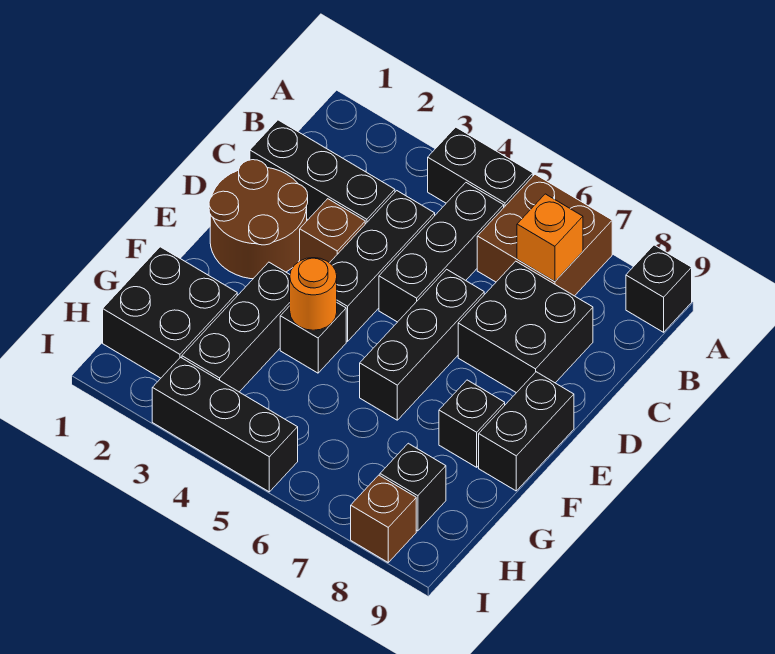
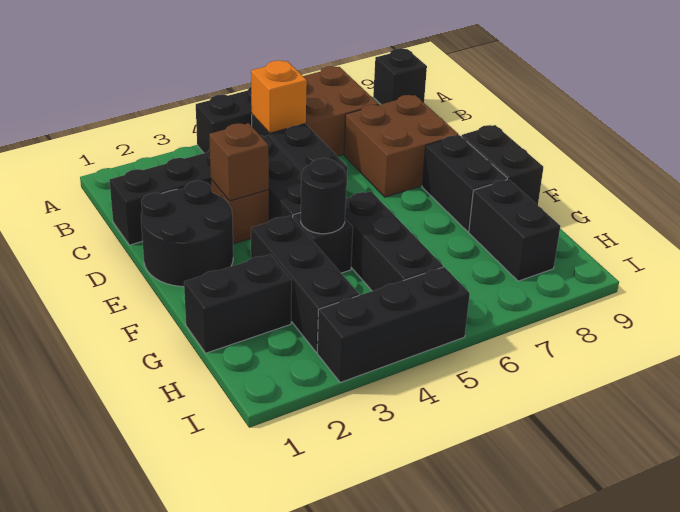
orange brick B7 level 2 -> orange brick B5 level 2
black brick C7:D8 level 1 -> brown brick C7:D8 level 1
brown round brick D1:E2 level 1 -> black round brick D1:E2 level 1
black brick D6:F6 level 1 -> black brick F5:H5 level 1
orange round brick F4 level 2 -> black round brick F4 level 2
black brick F8 level 1 -> black brick E8:F8 level 1
black brick G1:H2 level 1 -> black brick G1:G2 level 1
black brick H8 level 1 -> black brick G8:H8 level 1
brown brick I8 level 1 -> brown brick D3 level 2

